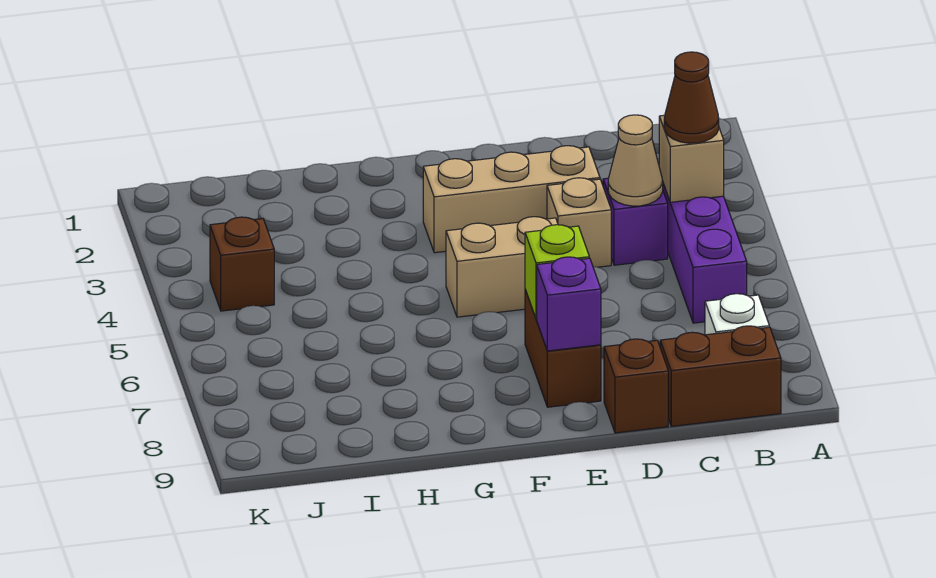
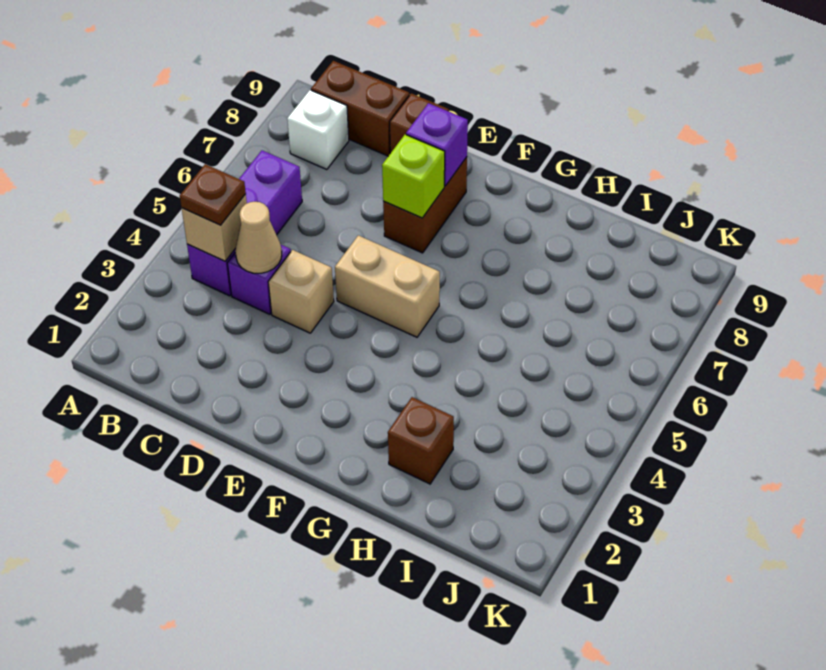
brown cone B4 level 3 -> brown plate B4 level 3
tan brick D3:F3 level 1 -> none
brown brick J4 level 1 -> brown brick H2 level 1

